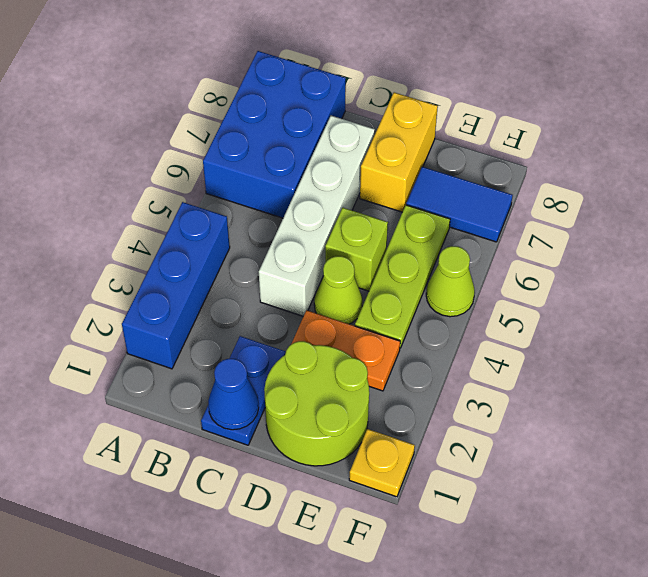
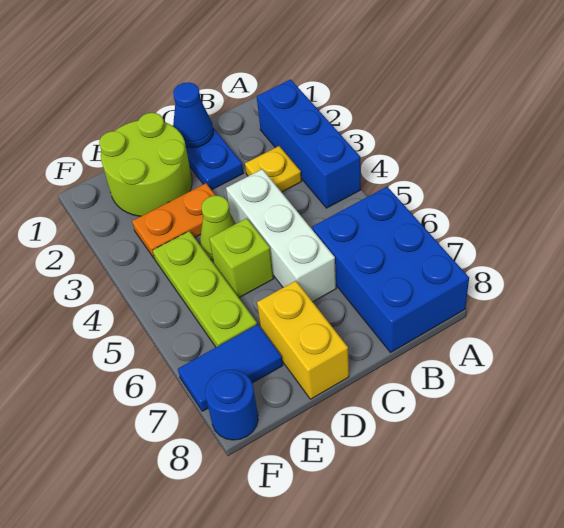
white brick C4:C7 level 1 -> white brick C4:C6 level 1
yellow plate F1 level 1 -> yellow plate B3 level 1
lime cone F5 level 1 -> none
none -> blue round brick F8 level 1

